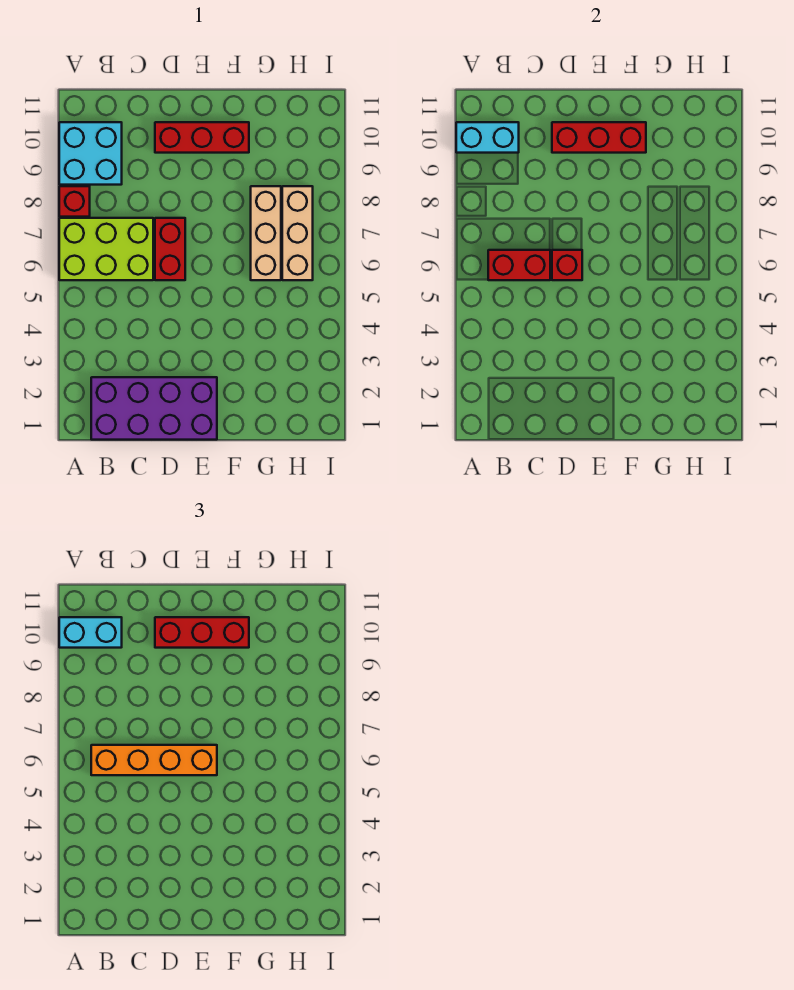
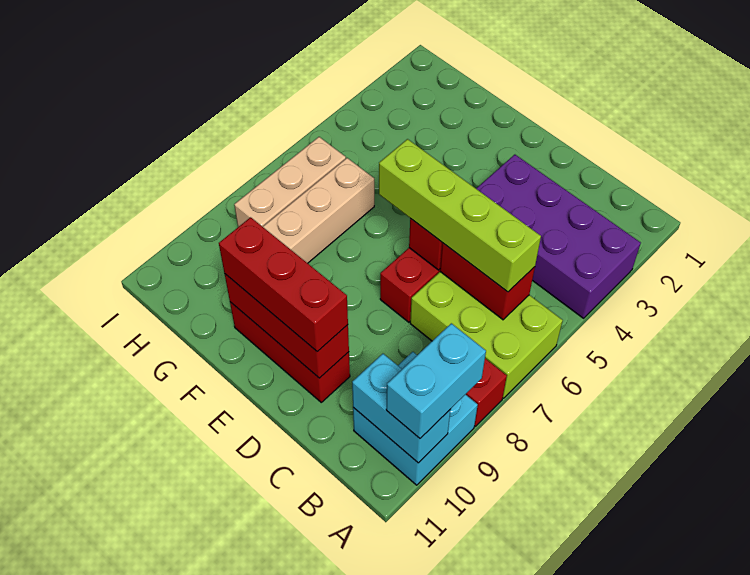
cyan brick A10:B10 level 3 -> cyan brick A9:A10 level 3
purple brick B1:E2 level 1 -> purple brick A3:D4 level 1
orange brick B6:E6 level 3 -> lime brick B6:E6 level 3

